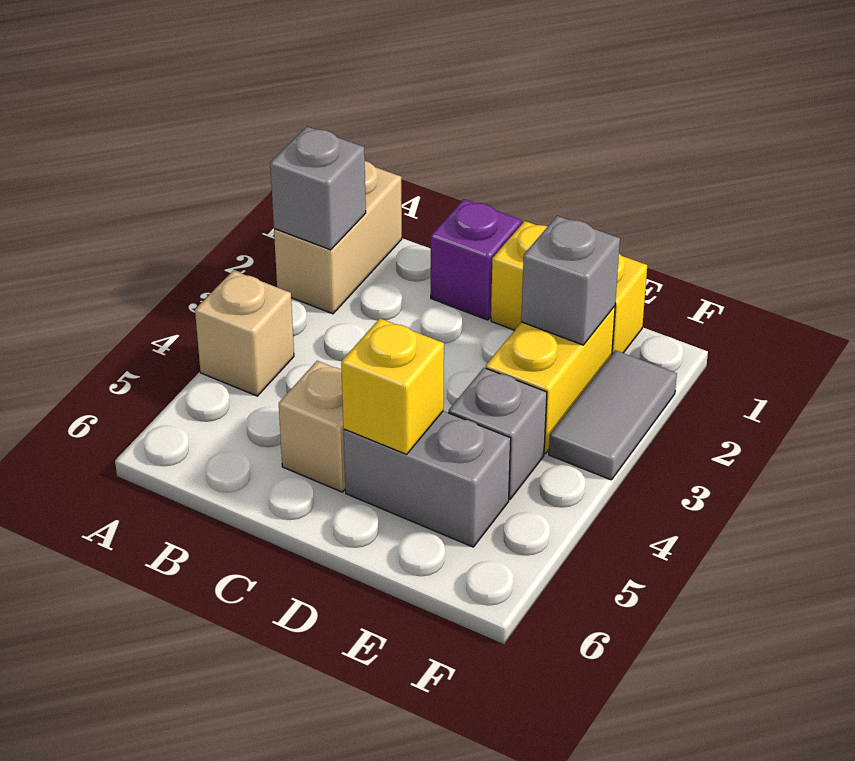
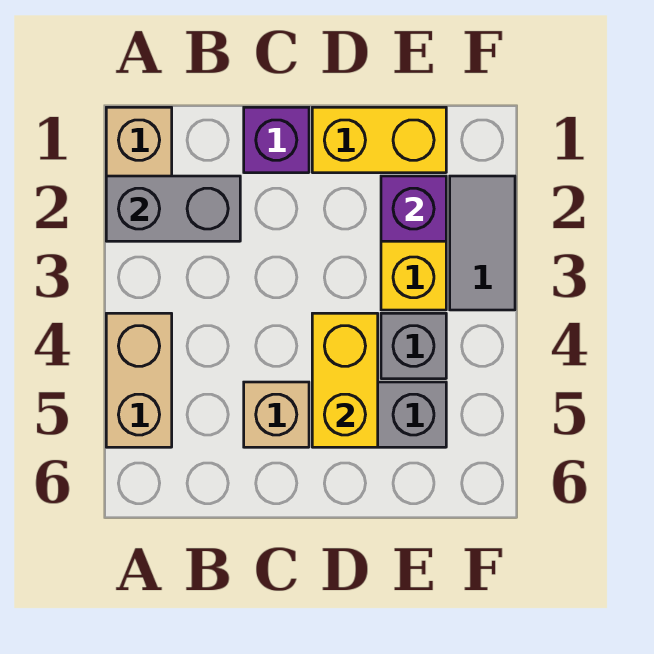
grey brick A2 level 2 -> grey brick A2:B2 level 2
tan brick A4 level 1 -> tan brick A4:A5 level 1
yellow brick D5 level 2 -> yellow brick D4:D5 level 2
grey brick E2 level 2 -> purple brick E2 level 2

